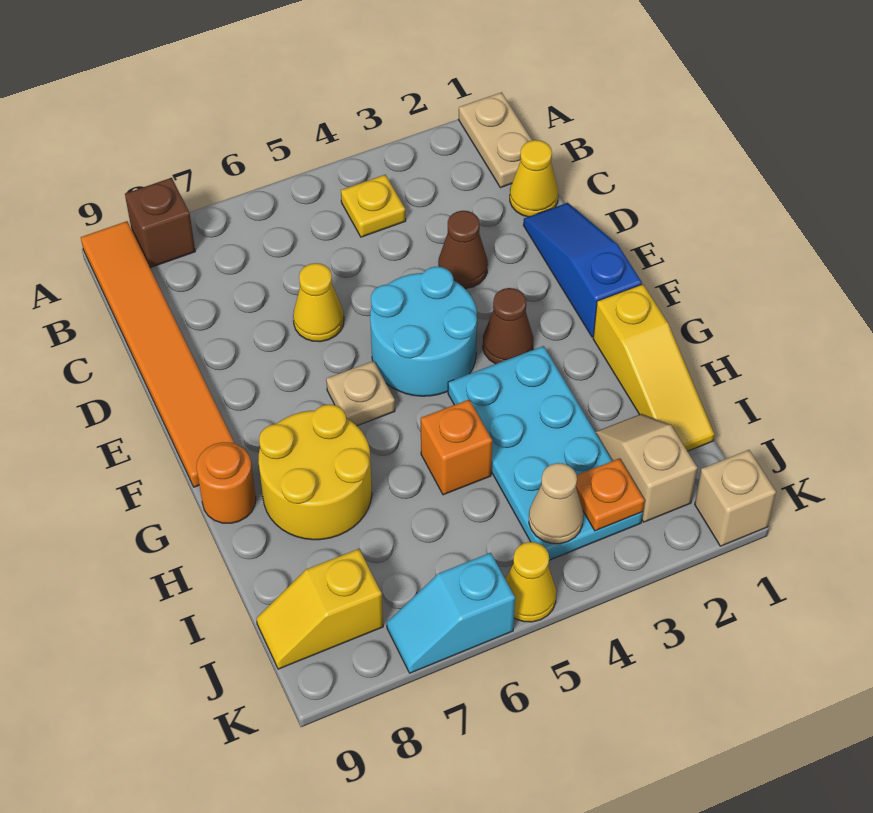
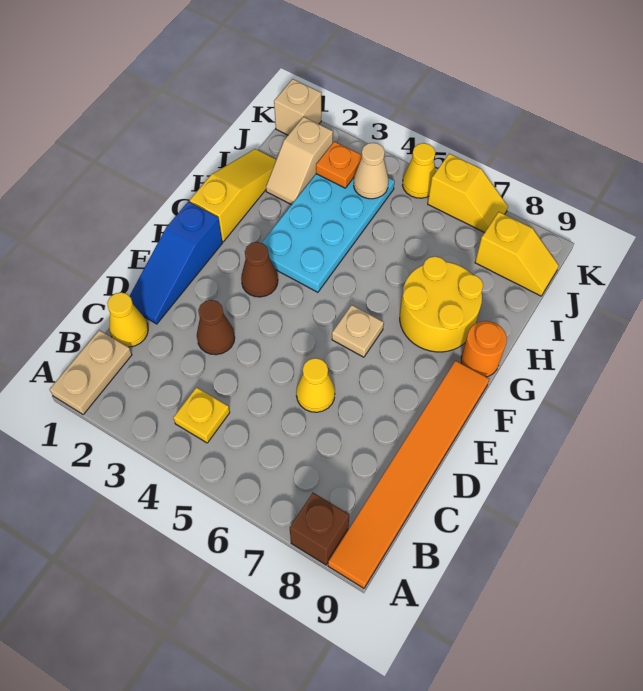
cyan round brick E4:F5 level 1 -> none
orange brick H5 level 1 -> none
cyan slope K6:K7 level 1 top 6 -> yellow slope K6:K7 level 1 top 6

